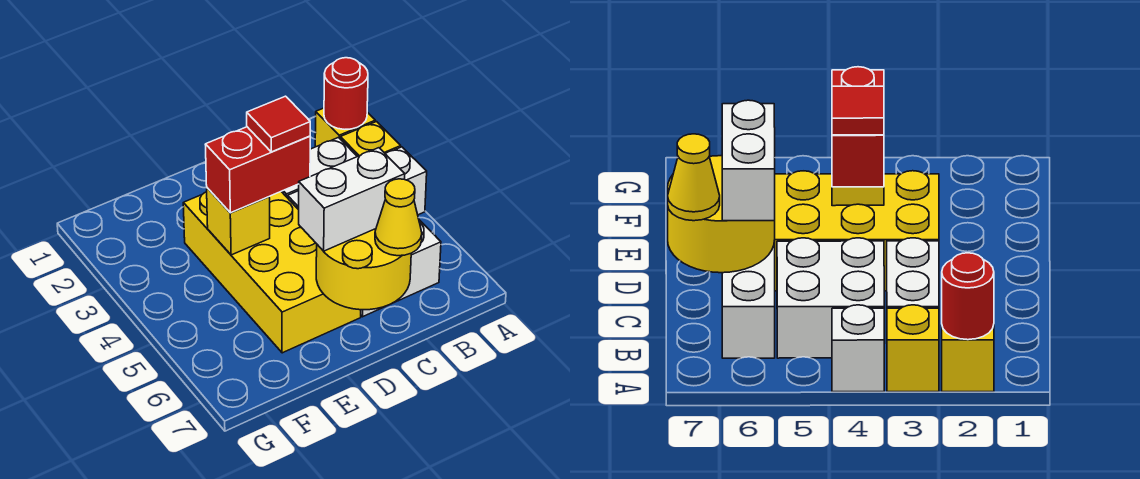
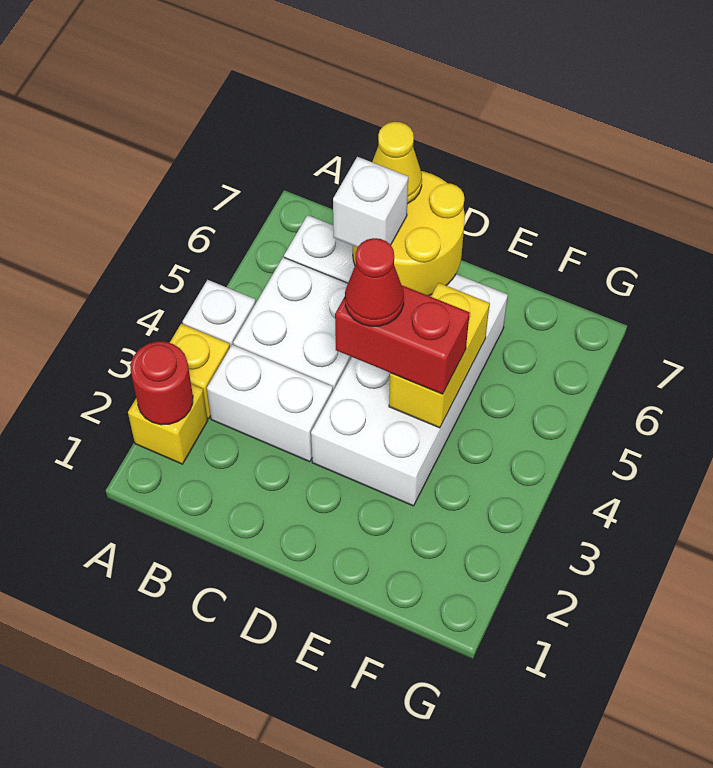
white brick C6:D6 level 3 -> white brick C6 level 3
yellow brick D3:E6 level 1 -> white brick D3:E6 level 1
red tile D4 level 4 -> red cone D4 level 4
yellow brick E4 level 2 -> yellow brick E4:E5 level 2

